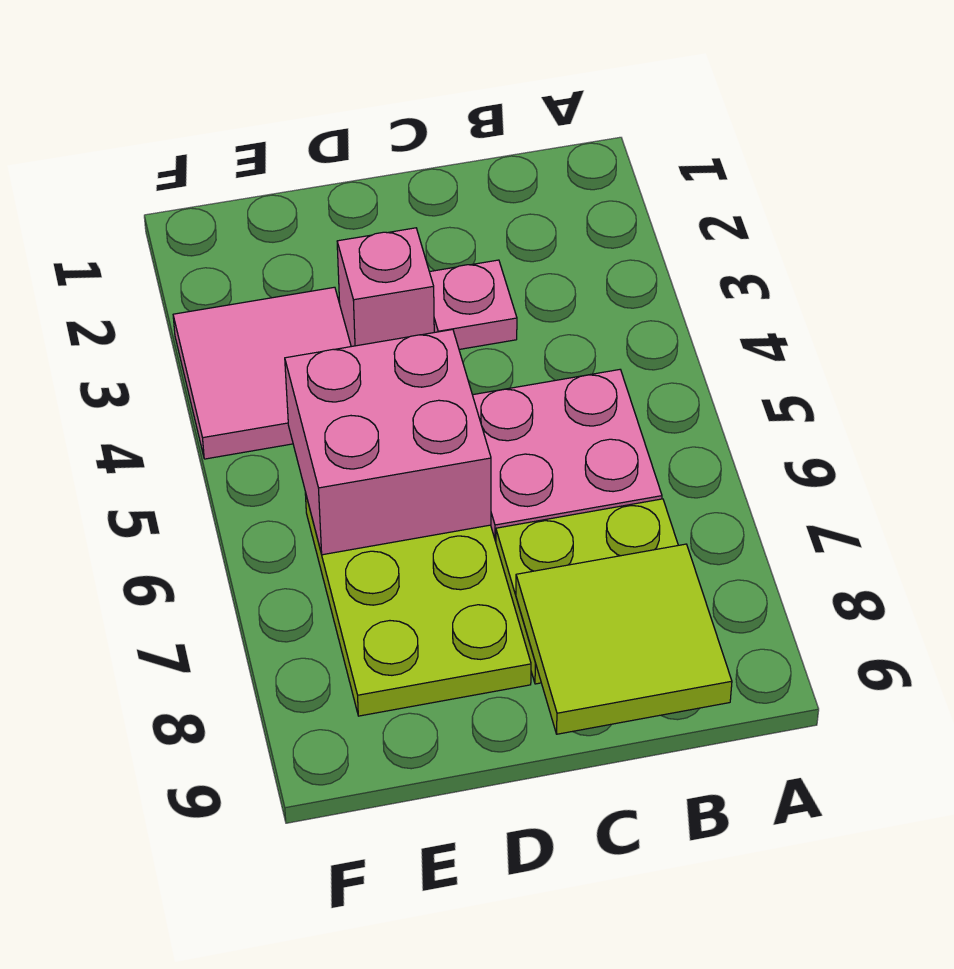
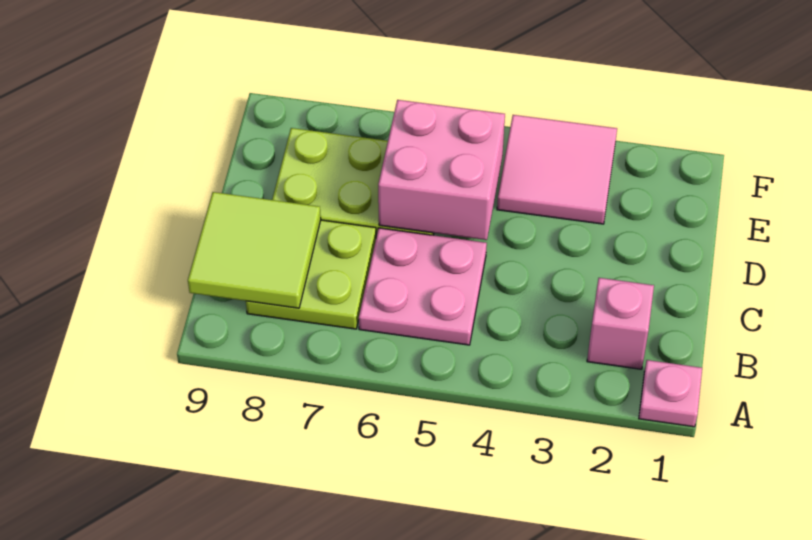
pink plate C3 level 1 -> pink plate A1 level 1
pink brick D3 level 1 -> pink brick B2 level 1

